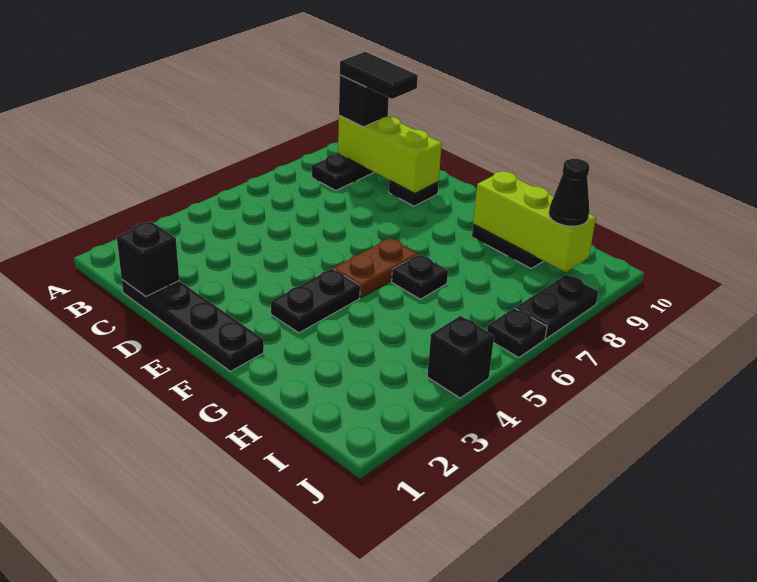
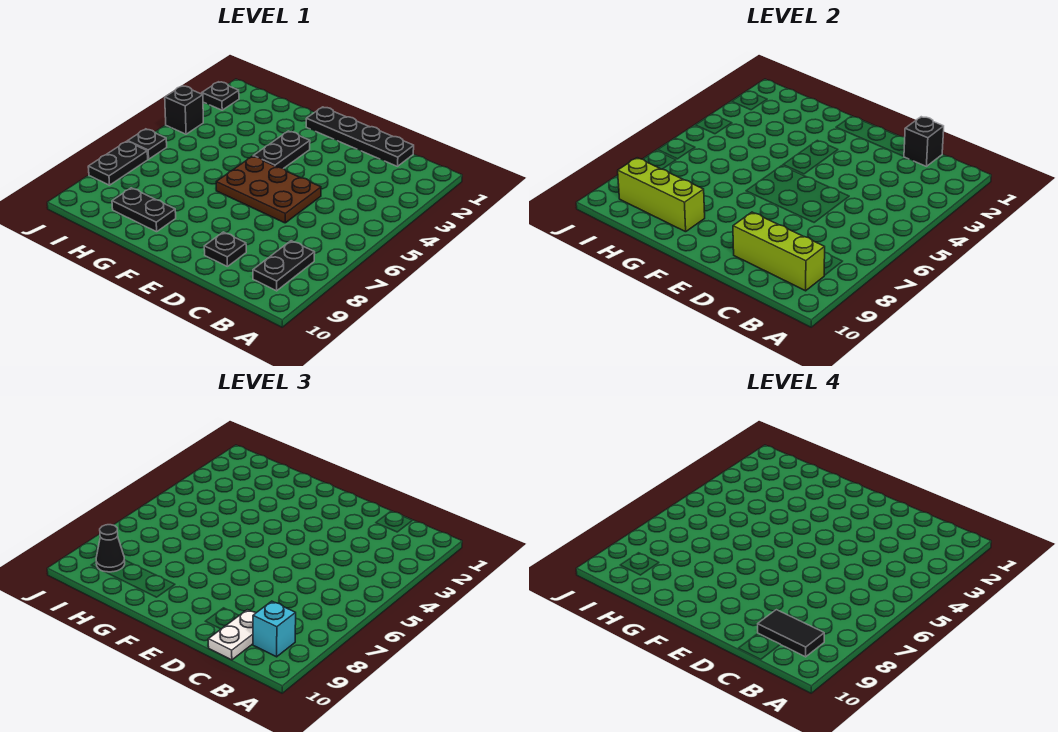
black brick B9 level 3 -> cyan brick B9 level 3
none -> white plate C9:C10 level 3
brown plate F5:F6 level 1 -> brown plate D5:F6 level 1
black plate G6 level 1 -> black plate J2 level 1

